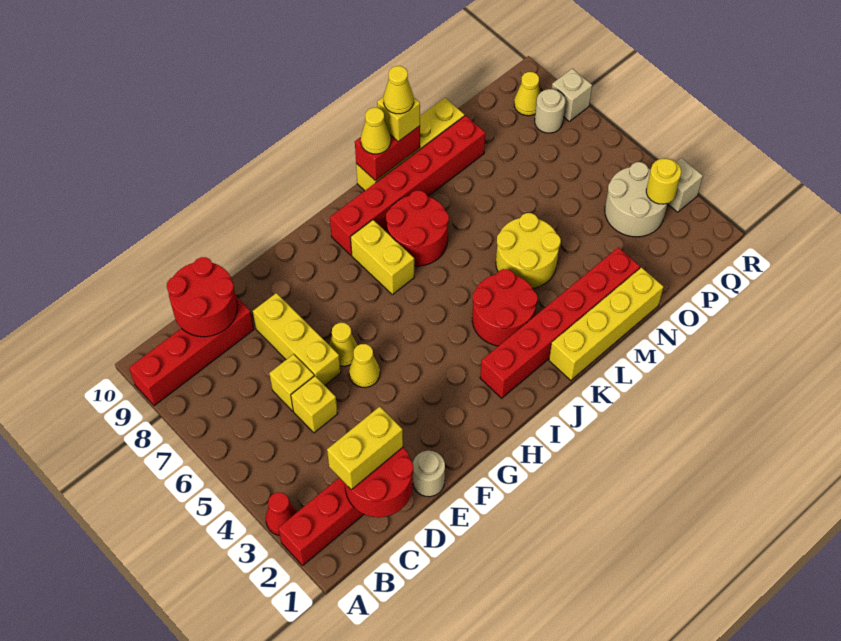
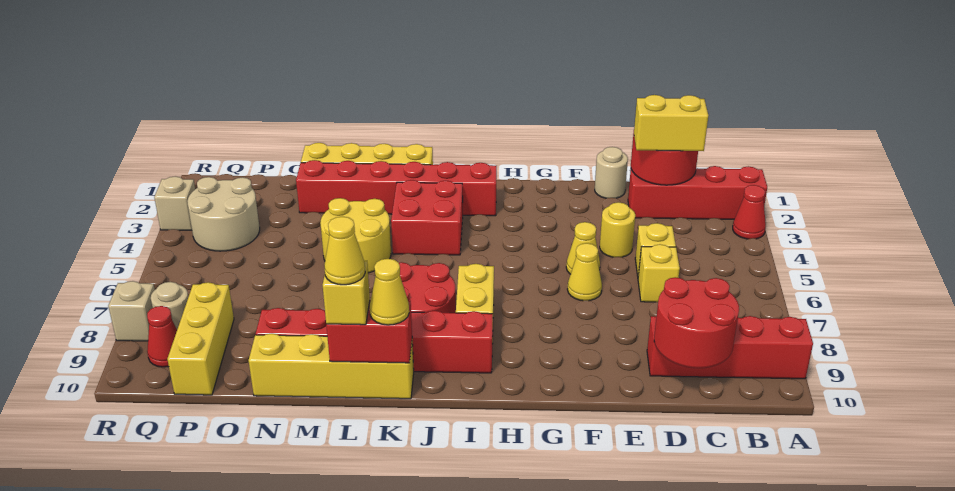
yellow brick E6:E8 level 1 -> yellow brick P8:P10 level 1
red round brick J3:K4 level 1 -> red brick J3:K4 level 1
yellow round brick Q3 level 2 -> yellow round brick E4 level 1
yellow cone Q9 level 1 -> red cone Q9 level 1

